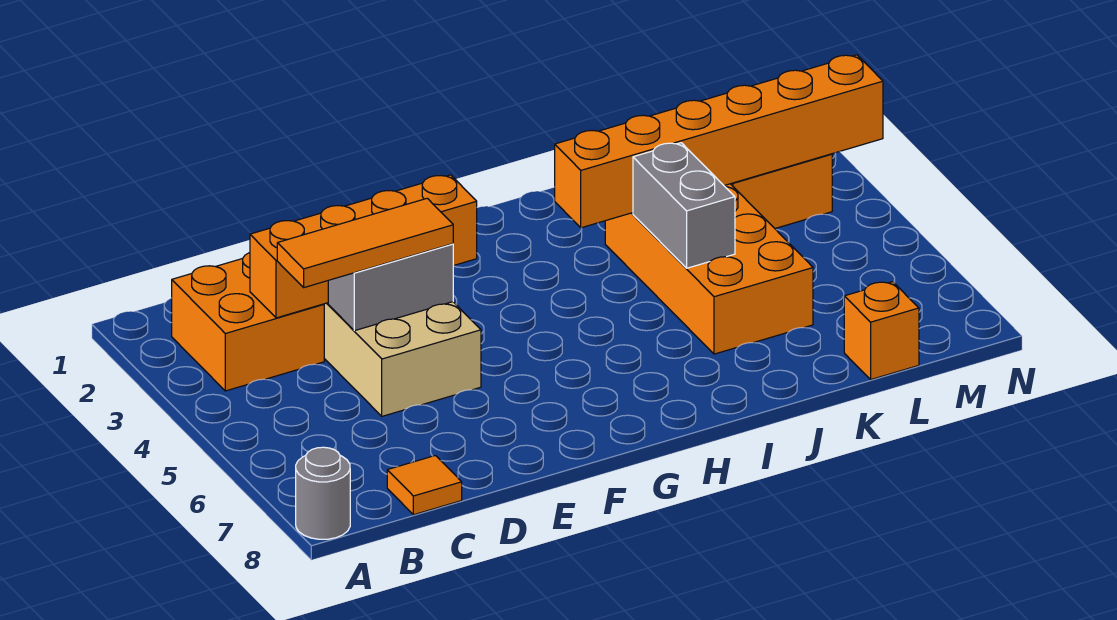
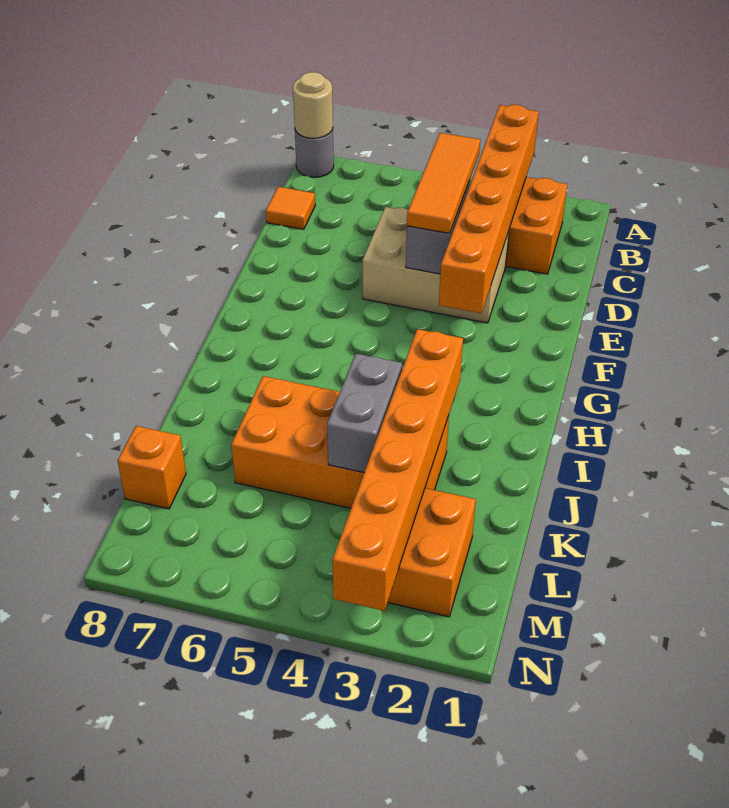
none -> tan round brick A8 level 2
orange brick C3:F3 level 2 -> orange brick A3:F3 level 2
grey brick J4:J5 level 2 -> grey brick J4:K4 level 2

